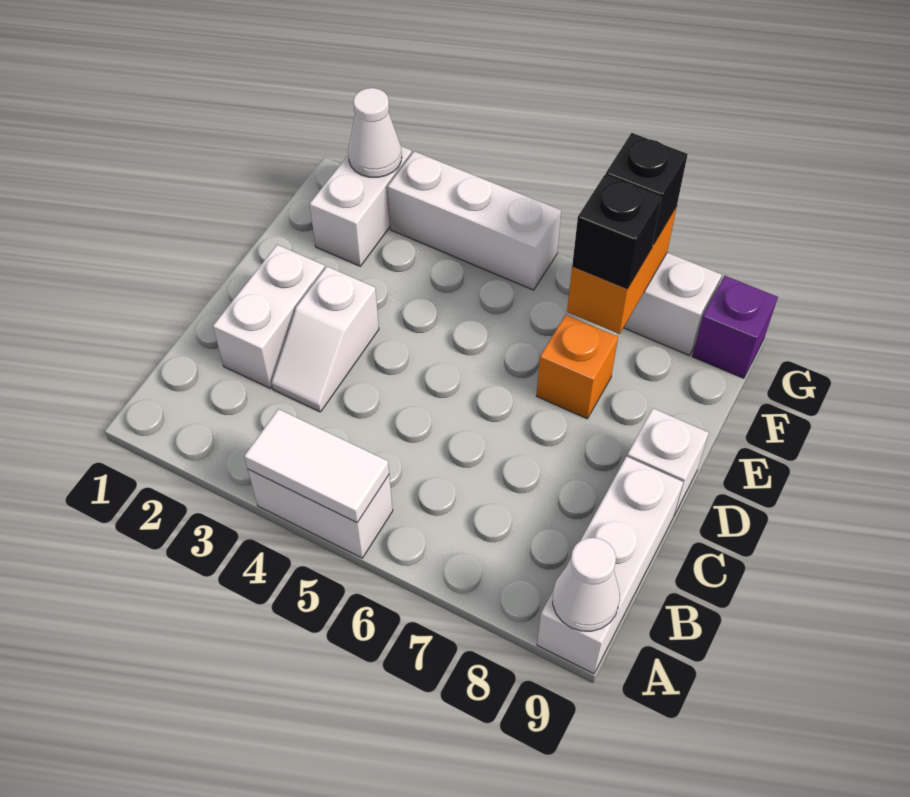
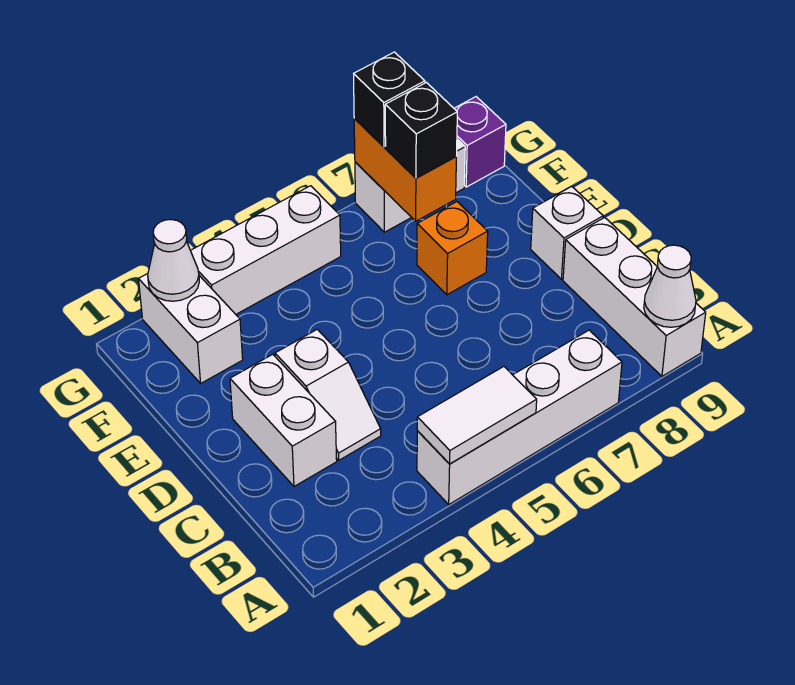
white brick A4:A5 level 1 -> white brick A4:A7 level 1

